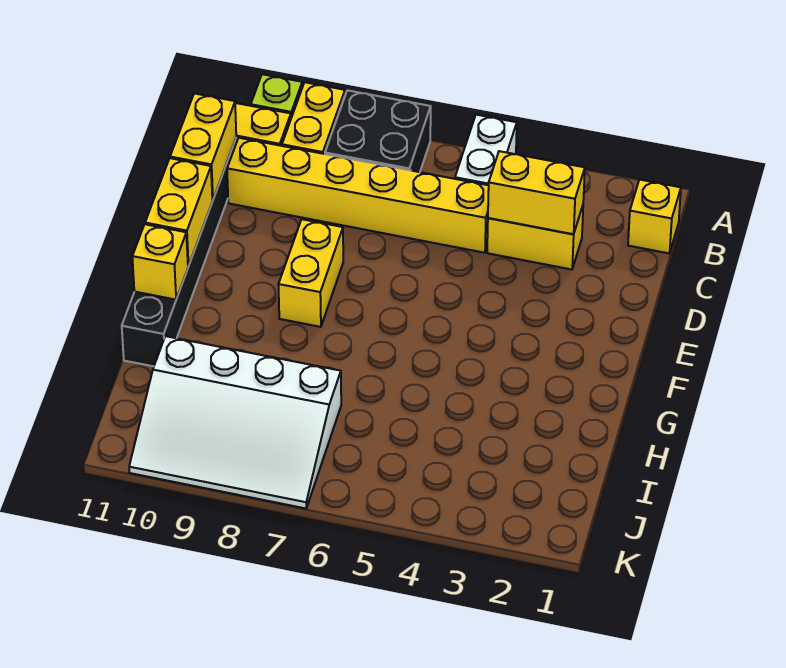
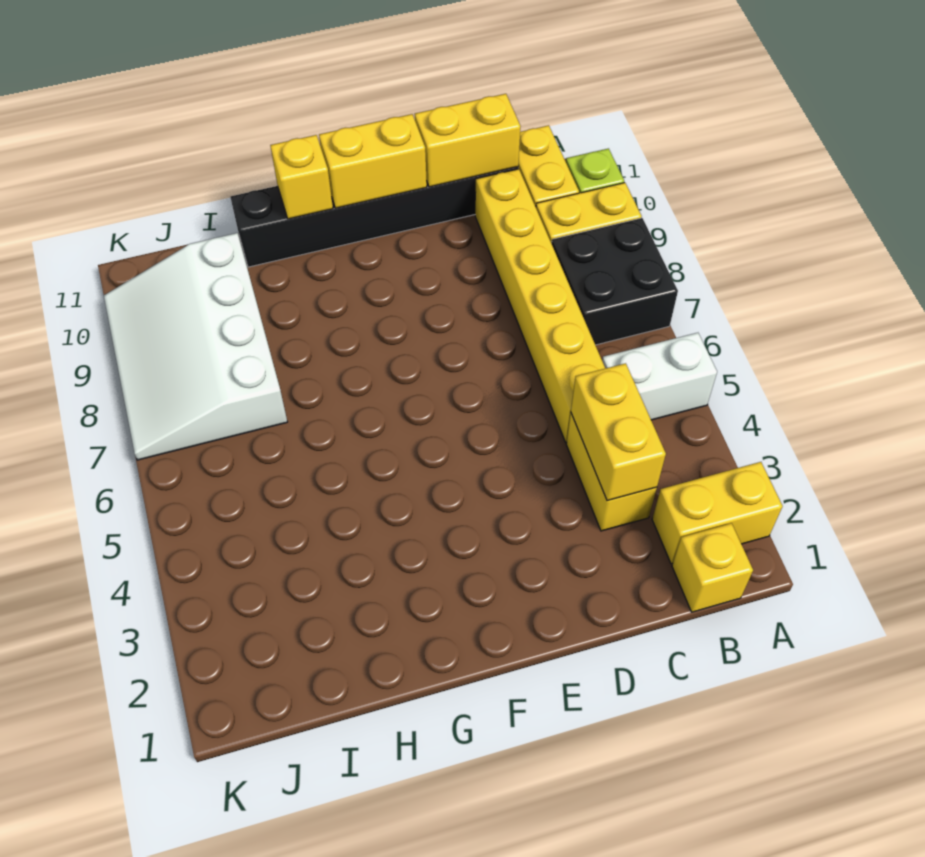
yellow brick E8:F8 level 1 -> yellow brick A2:B2 level 1

